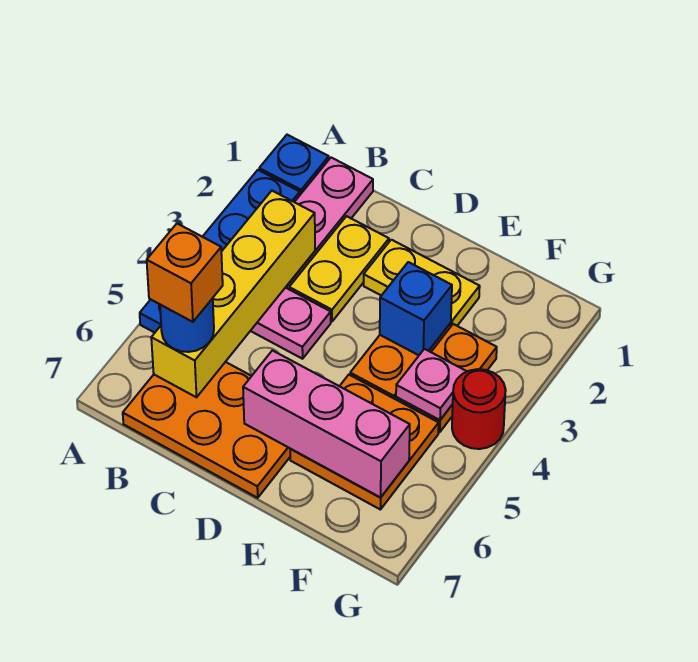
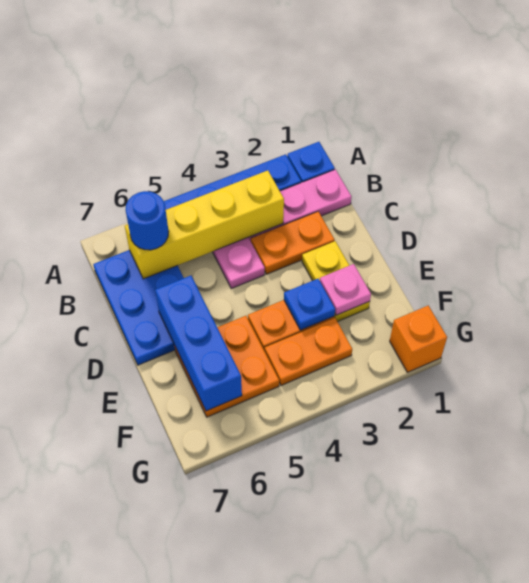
orange plate B6:D7 level 1 -> blue plate B6:D7 level 1
orange brick B6 level 4 -> orange brick G1 level 1
yellow plate C2:C3 level 1 -> orange plate C2:C3 level 1
pink brick D6:F6 level 2 -> blue brick D6:F6 level 2
blue brick E3 level 2 -> blue plate E3 level 2
pink plate F4 level 2 -> pink plate E2 level 2
red round brick G4 level 1 -> none

